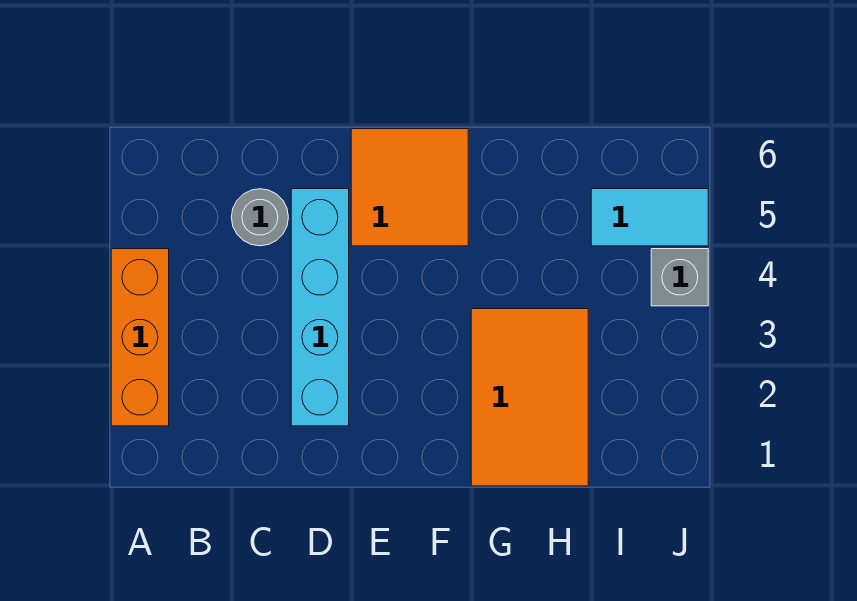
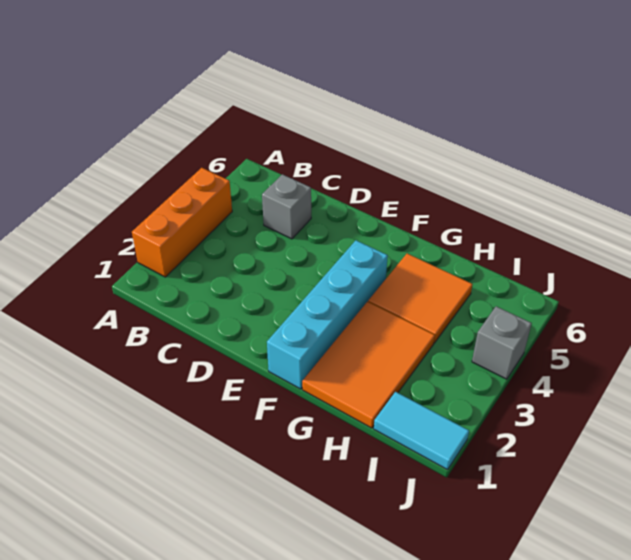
grey round brick C5 level 1 -> grey brick C5 level 1
cyan brick D2:D5 level 1 -> cyan brick F1:F4 level 1
orange tile E5:F6 level 1 -> orange tile G4:H5 level 1
cyan tile I5:J5 level 1 -> cyan tile I1:J1 level 1

